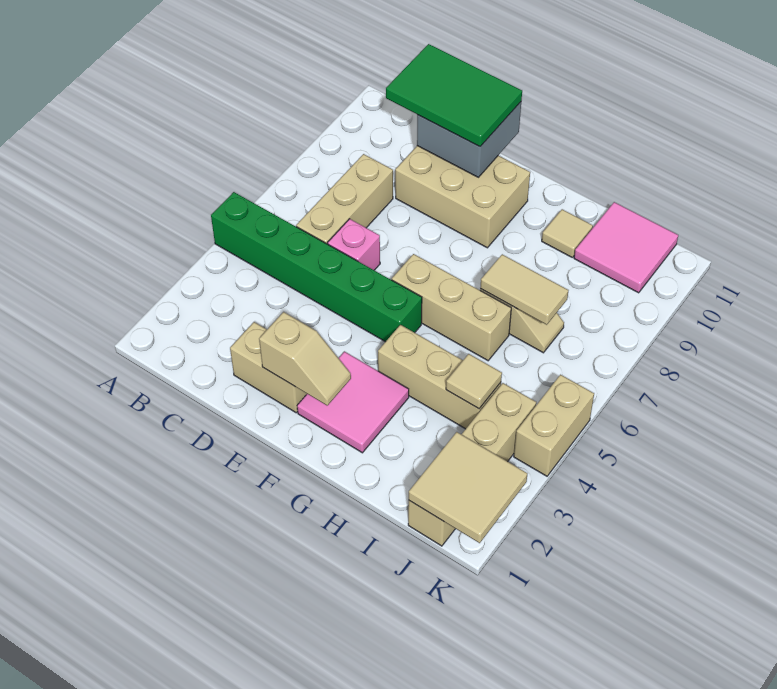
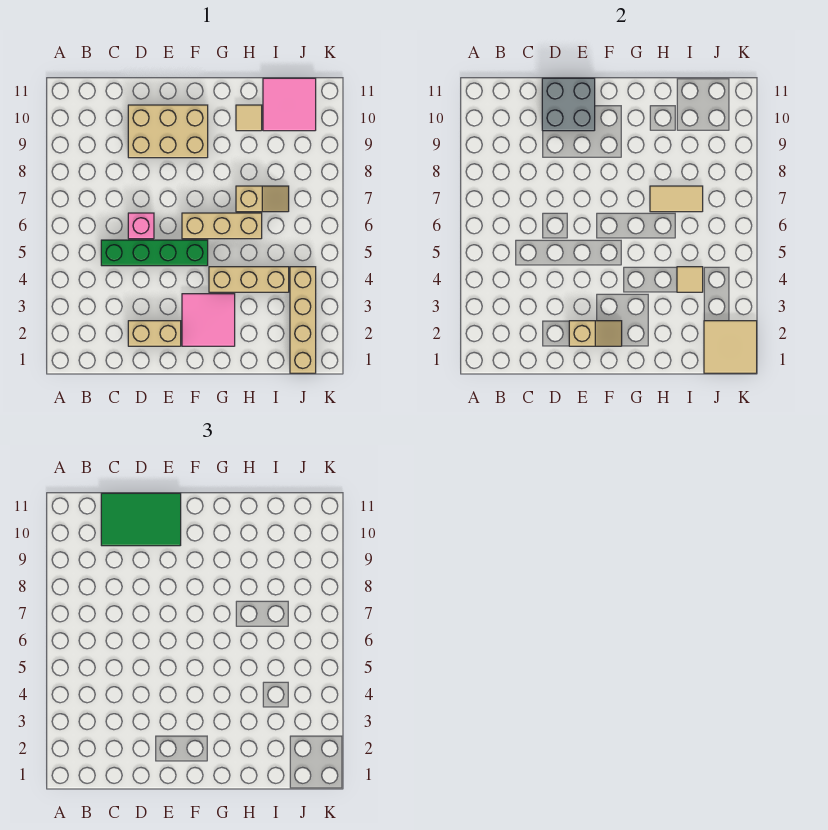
green brick A5:F5 level 1 -> green brick C5:F5 level 1
tan brick C6:C8 level 1 -> none
tan brick K4:K5 level 1 -> none

